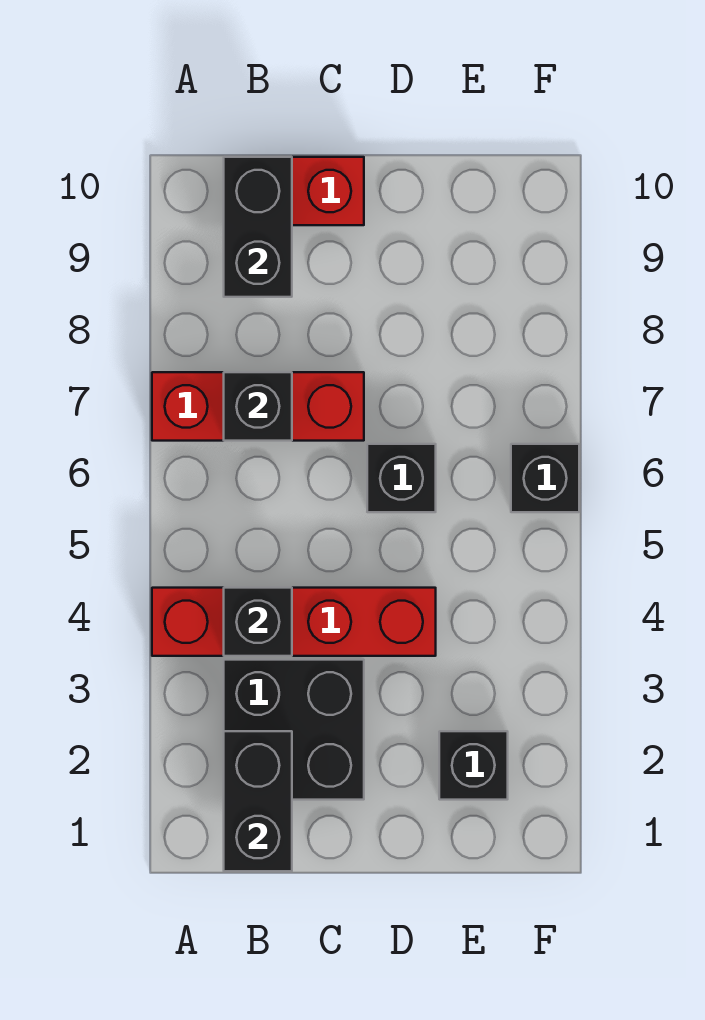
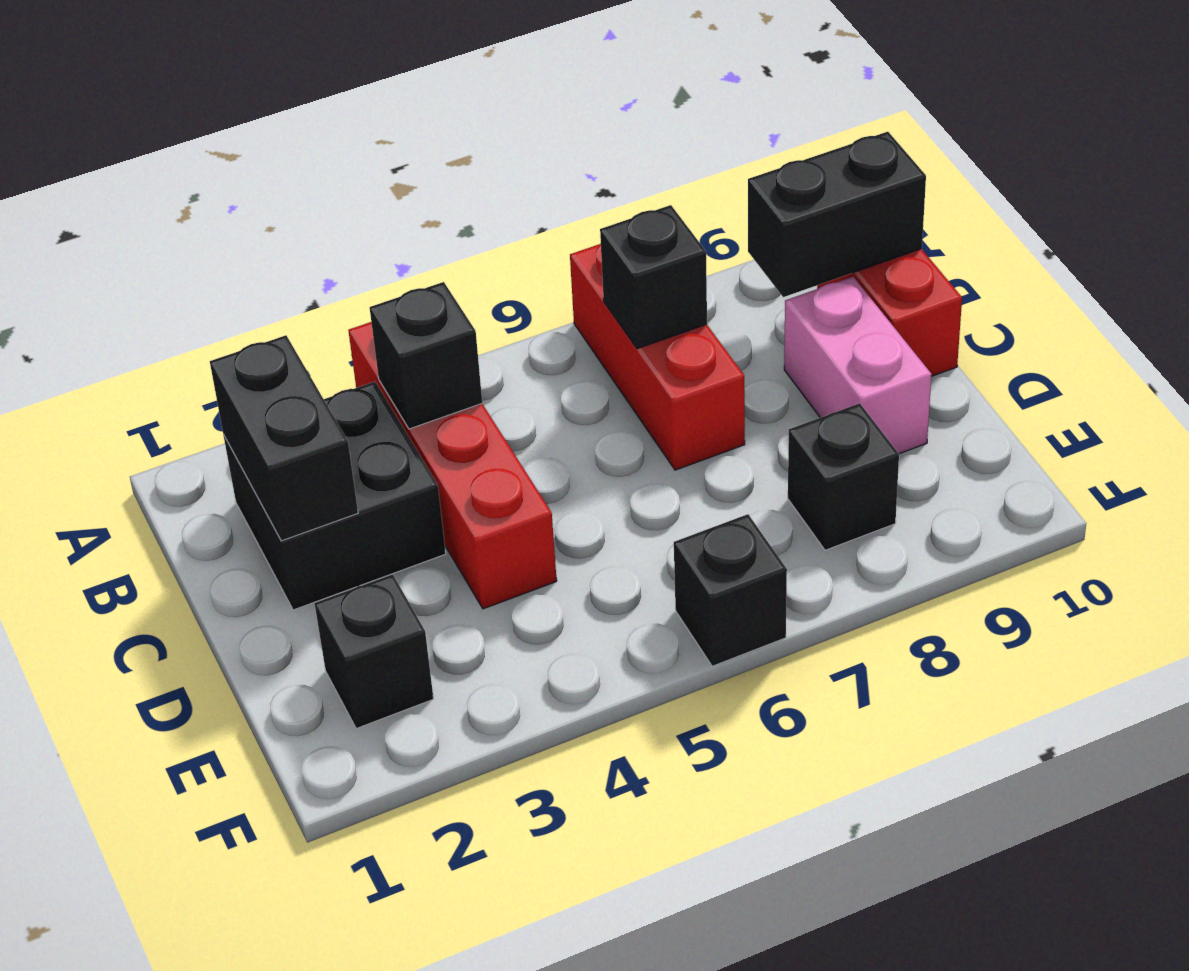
black brick B1:B2 level 2 -> black brick B2:C2 level 2
none -> pink brick C9:D9 level 1
black brick D6 level 1 -> black brick E8 level 1

